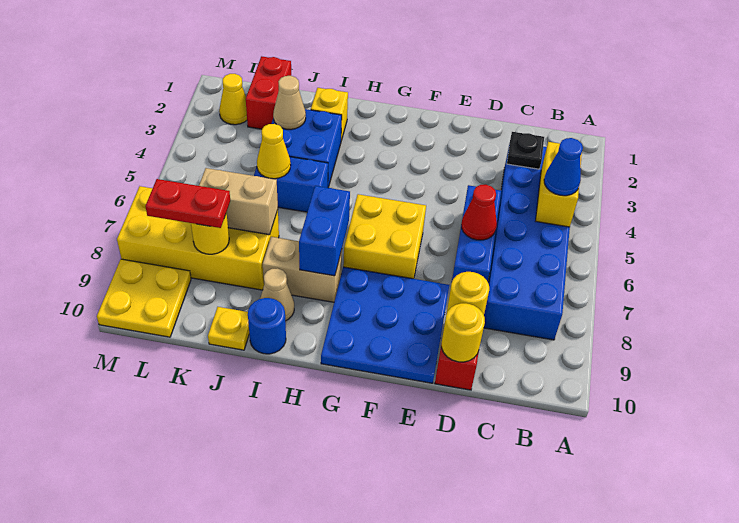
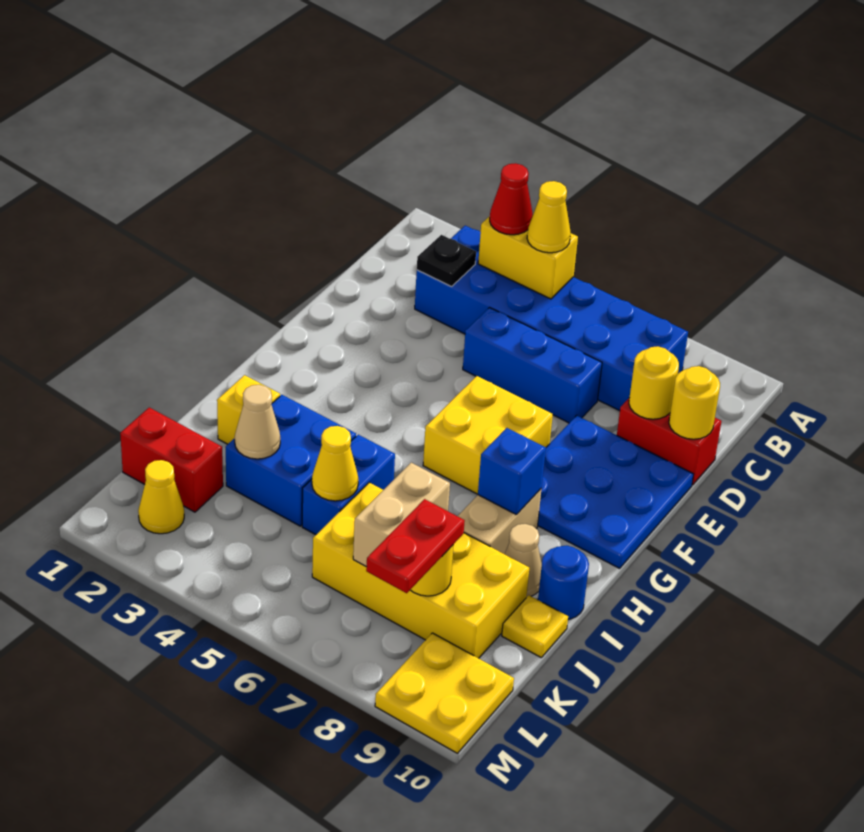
blue cone B5 level 3 -> yellow cone B5 level 3
red cone D6 level 2 -> red cone B4 level 3
blue brick H7:H8 level 2 -> blue brick H8 level 2
yellow brick J7:M8 level 1 -> yellow brick J6:K9 level 1

